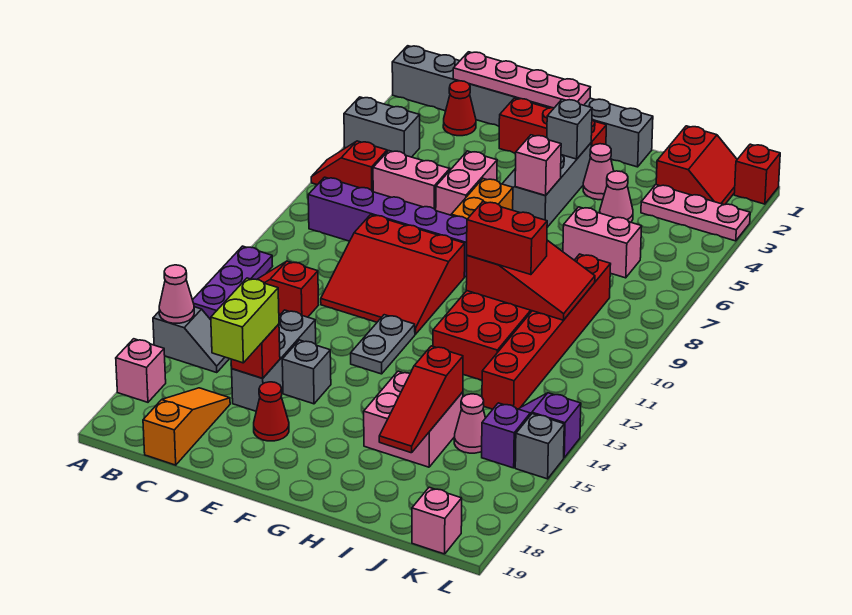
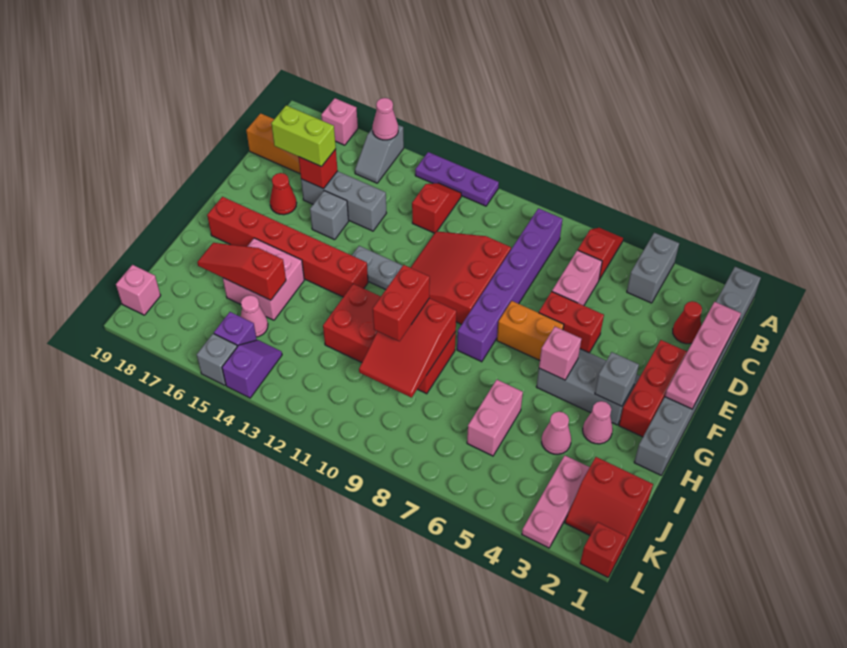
pink brick E5:E6 level 1 -> red brick E5:E6 level 1
red brick J8:J13 level 1 -> red brick G13:G18 level 1

